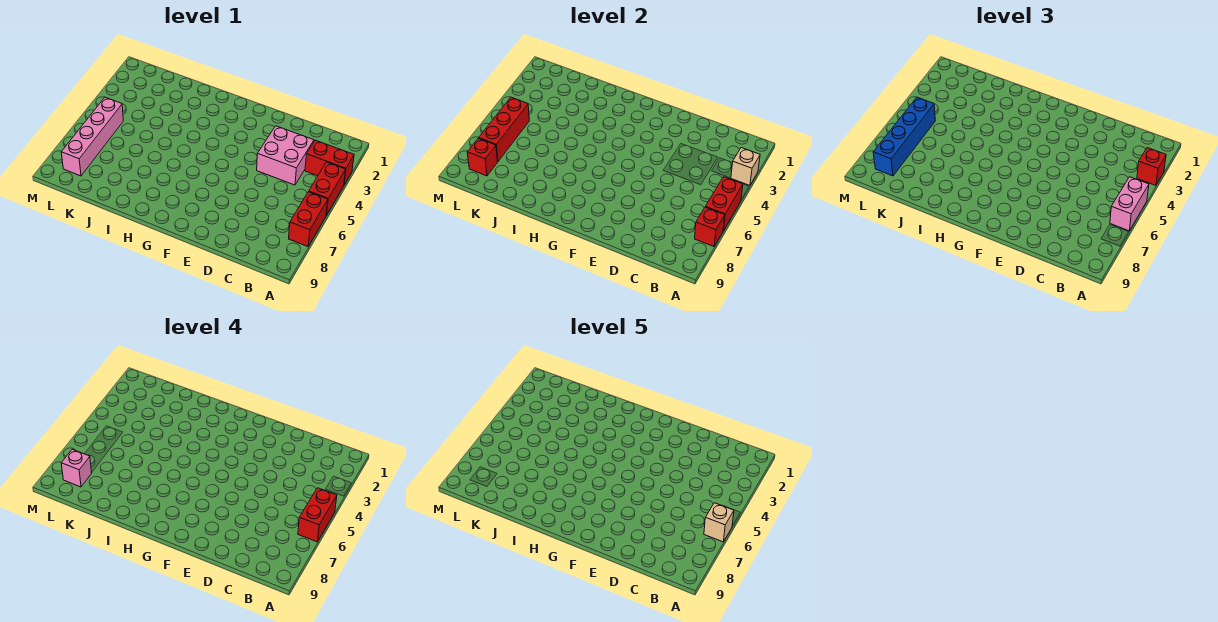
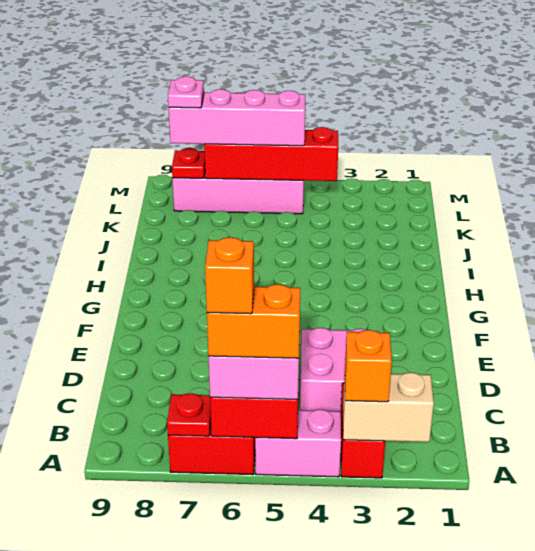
tan brick A3 level 2 -> tan brick A2:A3 level 2
red brick A3 level 3 -> orange brick A3 level 3
red brick A4:A5 level 1 -> pink brick A4:A5 level 1
red brick A5:A6 level 4 -> orange brick A5:A6 level 4
tan brick A6 level 5 -> orange brick A6 level 5
red brick A7 level 2 -> red plate A7 level 2
red brick L5:L7 level 2 -> red brick L4:L7 level 2
blue brick L5:L8 level 3 -> pink brick L5:L8 level 3
red brick L8 level 2 -> red plate L8 level 2
pink brick L8 level 4 -> pink plate L8 level 4

